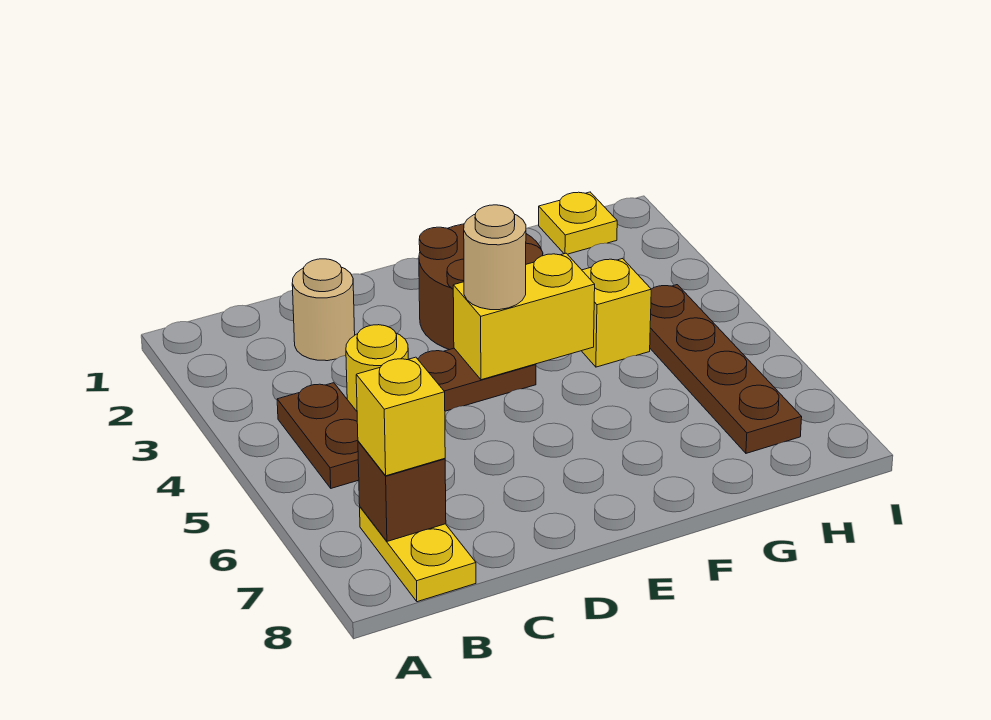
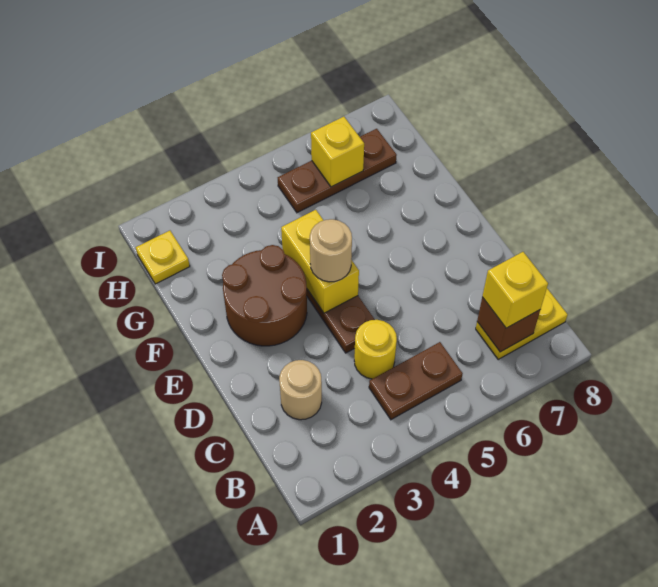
yellow brick G4 level 1 -> yellow brick H6 level 2
brown plate H4:H7 level 1 -> brown plate H5:H7 level 1

